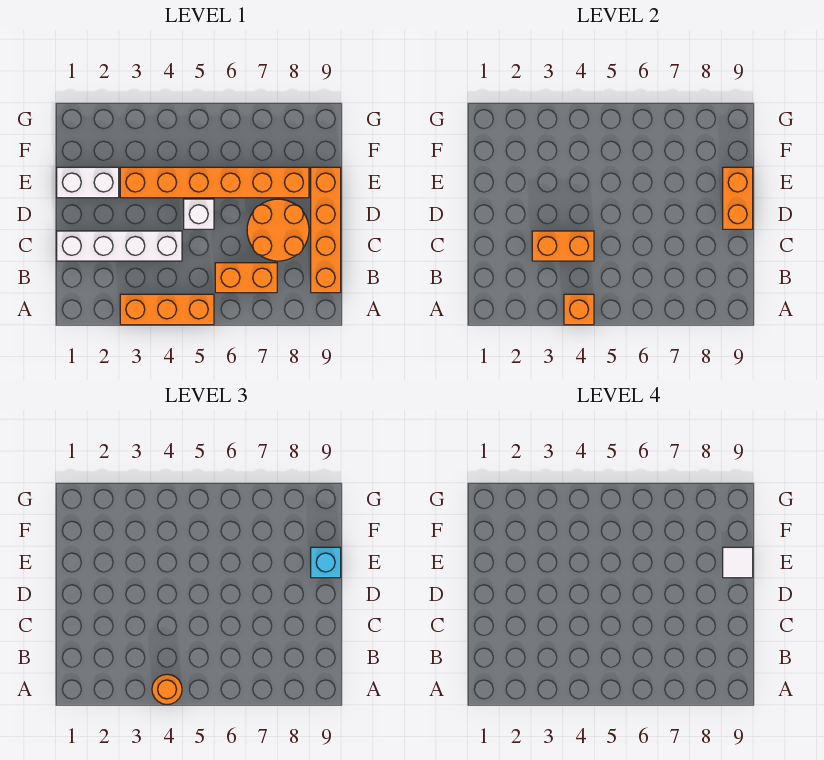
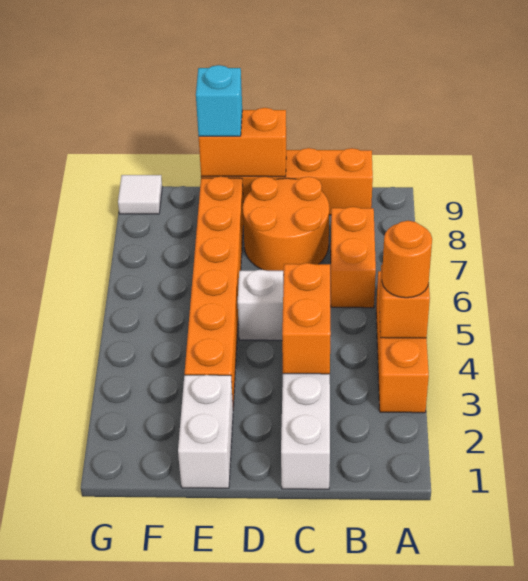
white tile E9 level 4 -> white tile G9 level 1

